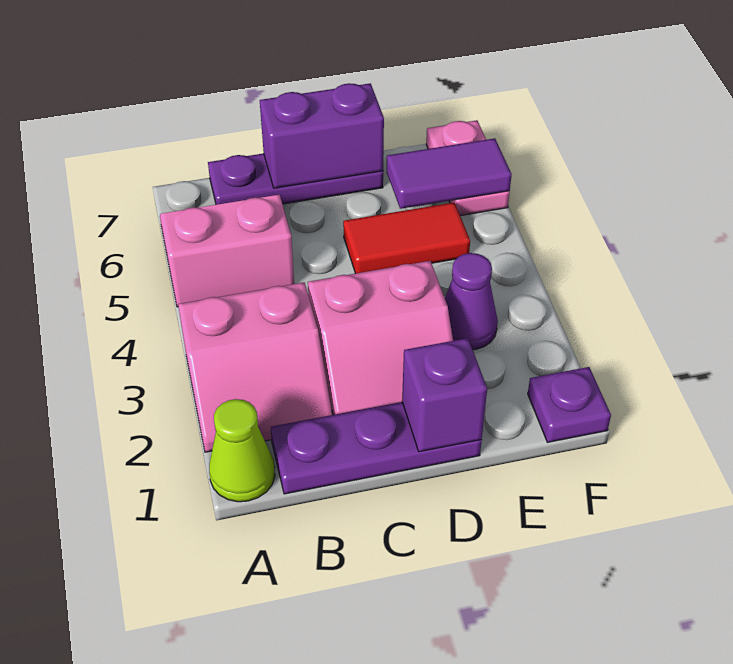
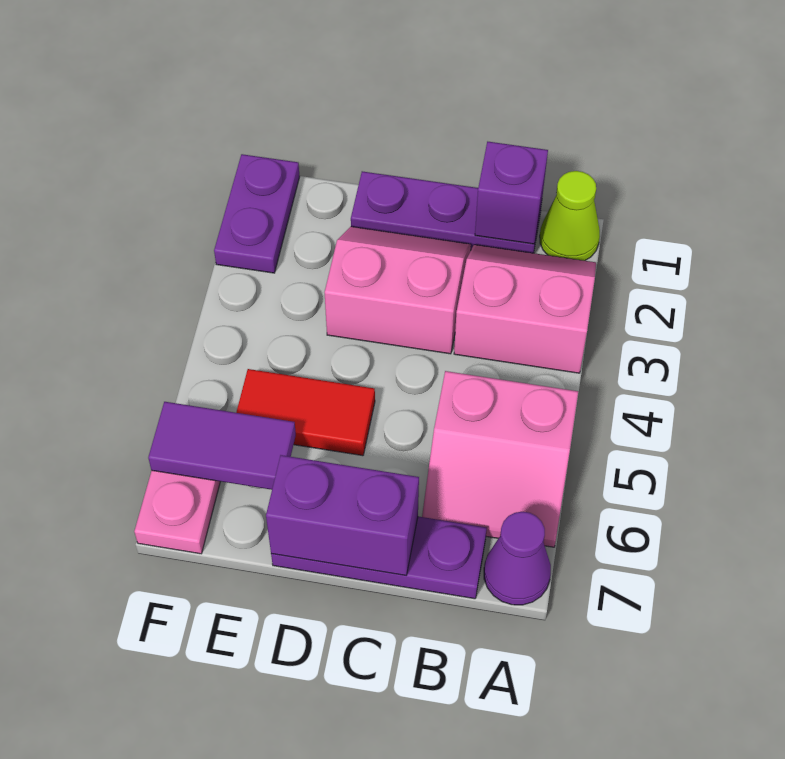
purple brick D1 level 2 -> purple brick B1 level 2
purple cone E3 level 1 -> purple cone A7 level 1
purple plate F1 level 1 -> purple plate F1:F2 level 1

